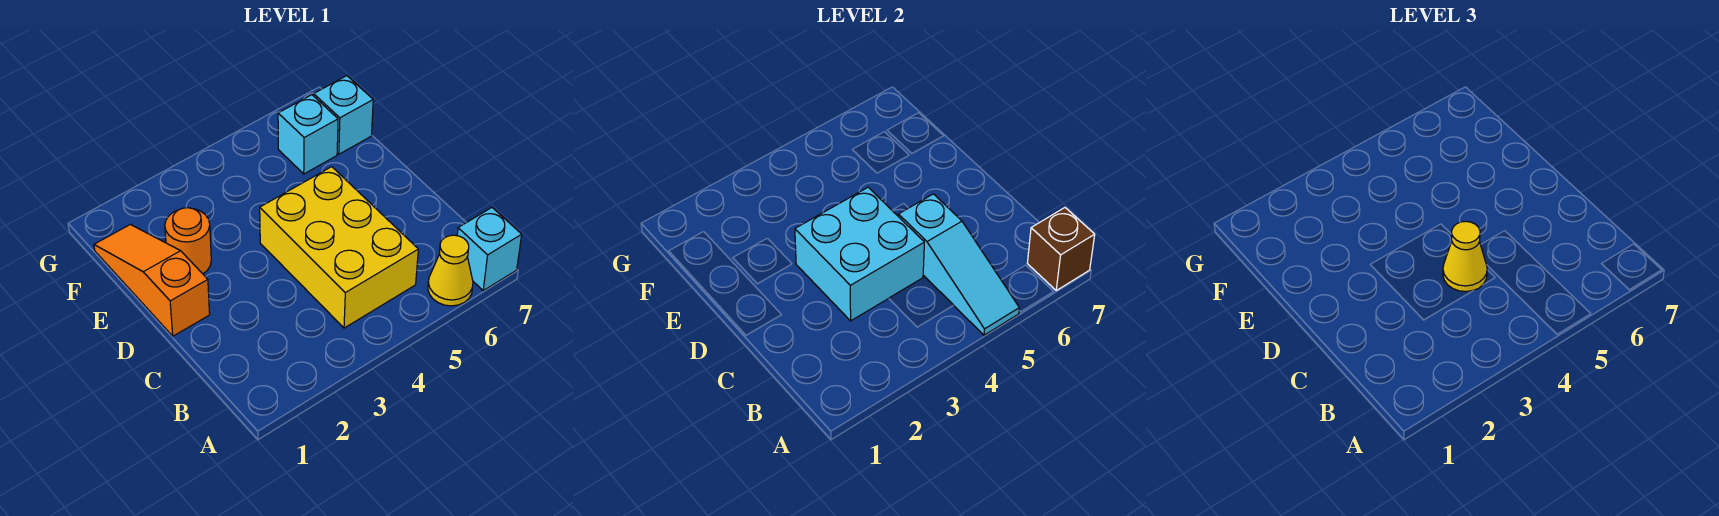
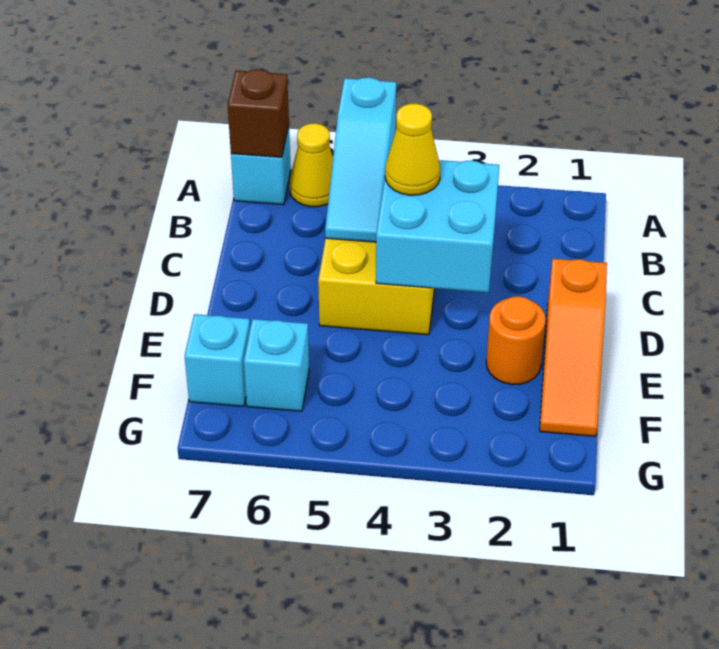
cyan slope A5:C5 level 2 top C -> cyan slope A5:C5 level 2 top A

